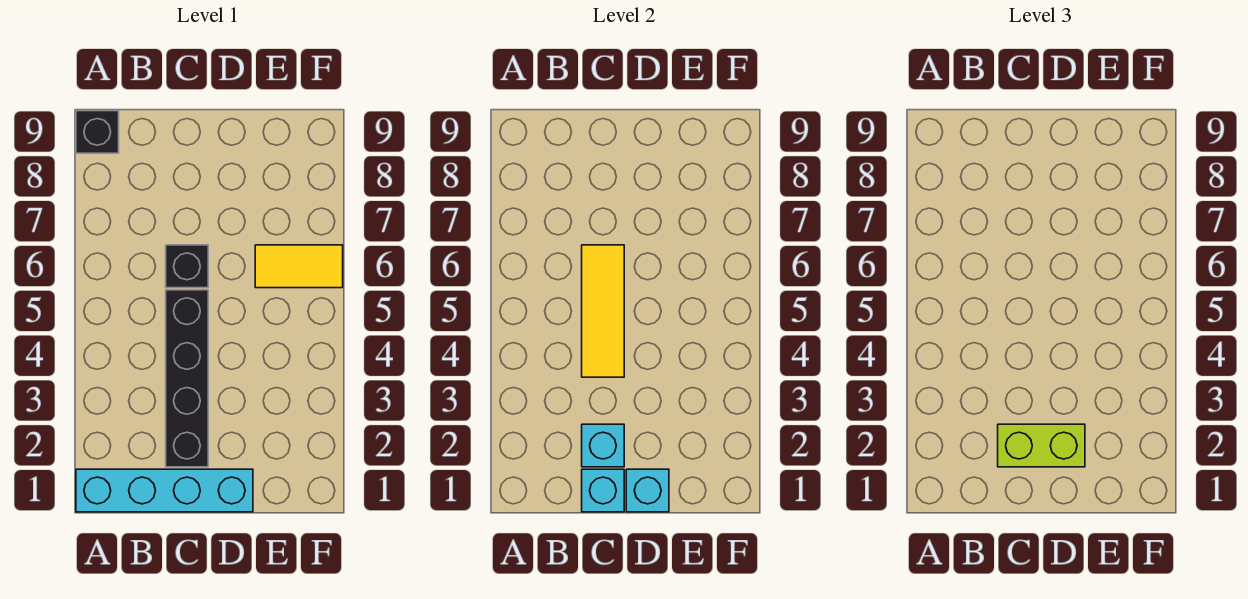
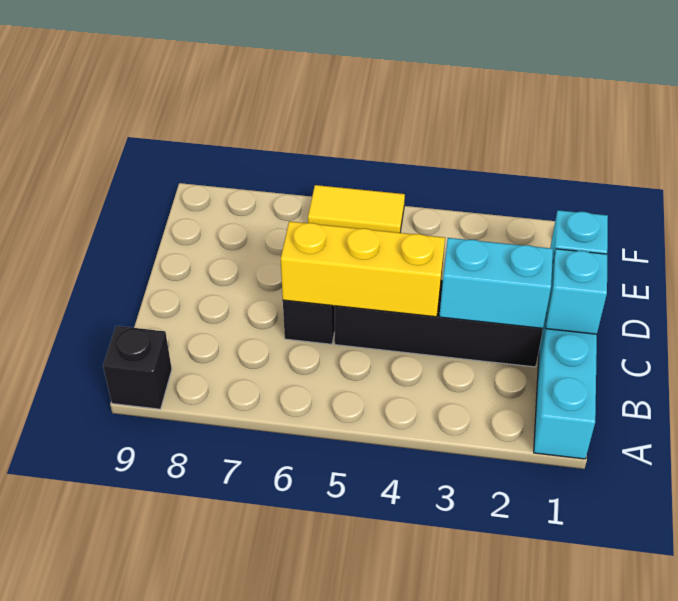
cyan brick C2 level 2 -> cyan brick C2:C3 level 2
lime brick C2:D2 level 3 -> none
yellow tile C4:C6 level 2 -> yellow brick C4:C6 level 2
yellow tile E6:F6 level 1 -> yellow tile F5:F6 level 1

